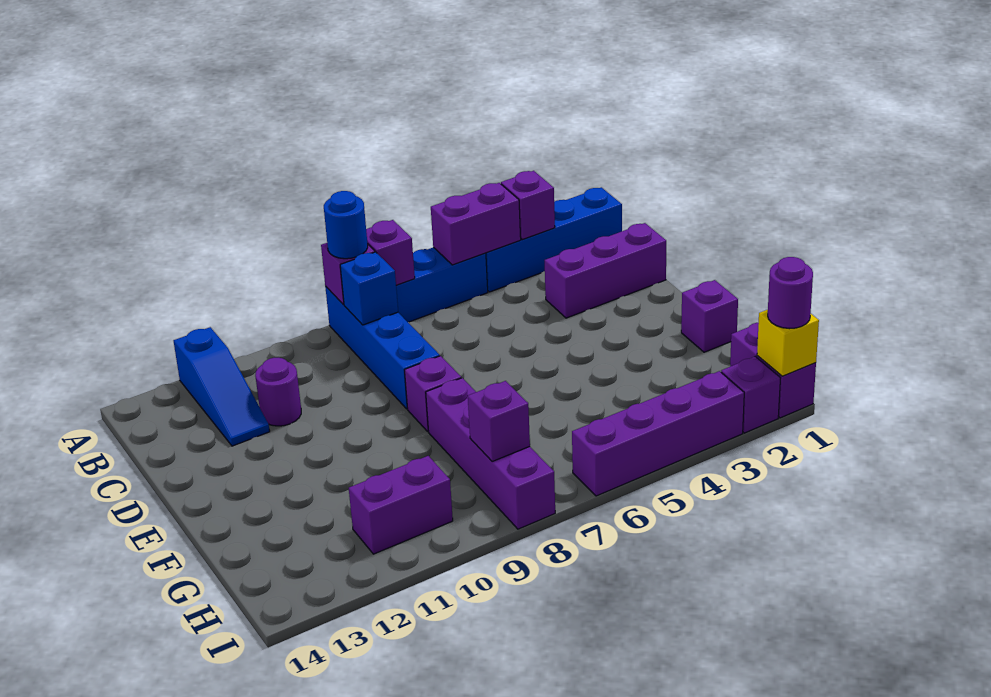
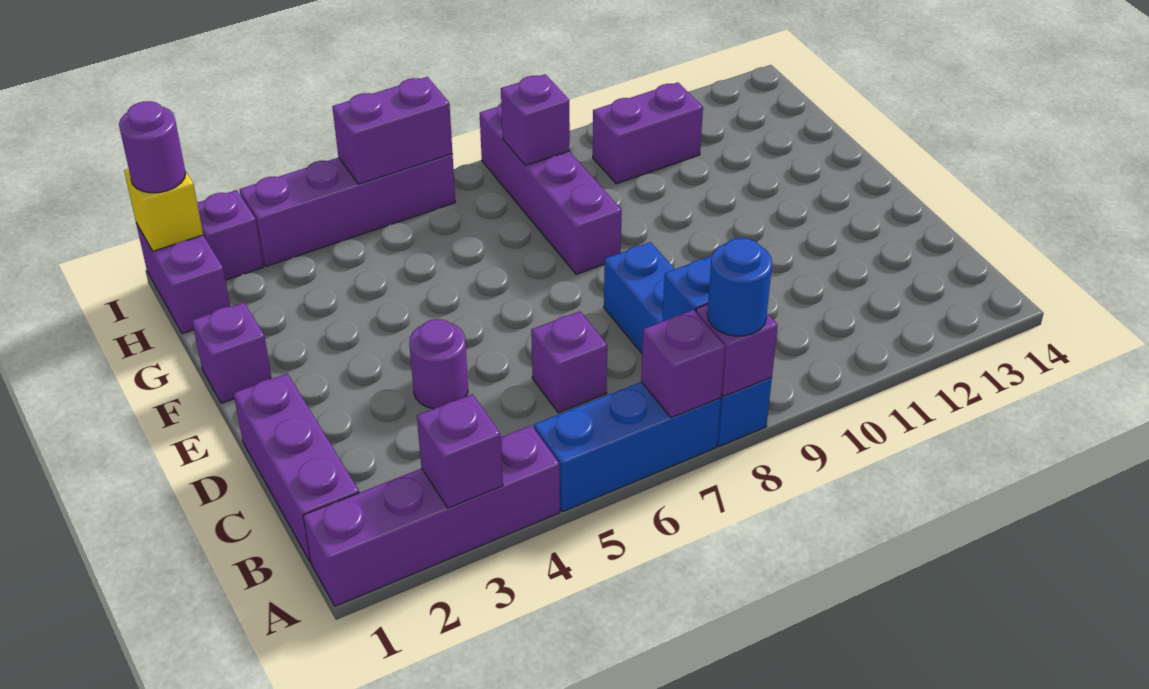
blue brick A1:A4 level 1 -> purple brick A1:A4 level 1
purple brick A4:A5 level 2 -> purple brick I5:I6 level 2
blue slope A12:C12 level 1 top A -> none
purple brick C1:C3 level 1 -> purple brick B1:D1 level 1
purple round brick C11 level 1 -> purple round brick D4 level 1
purple brick E8 level 1 -> purple brick C6 level 1

